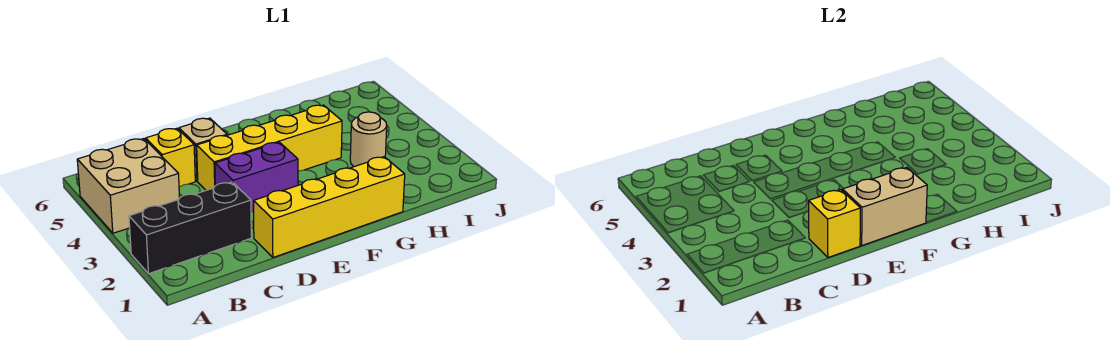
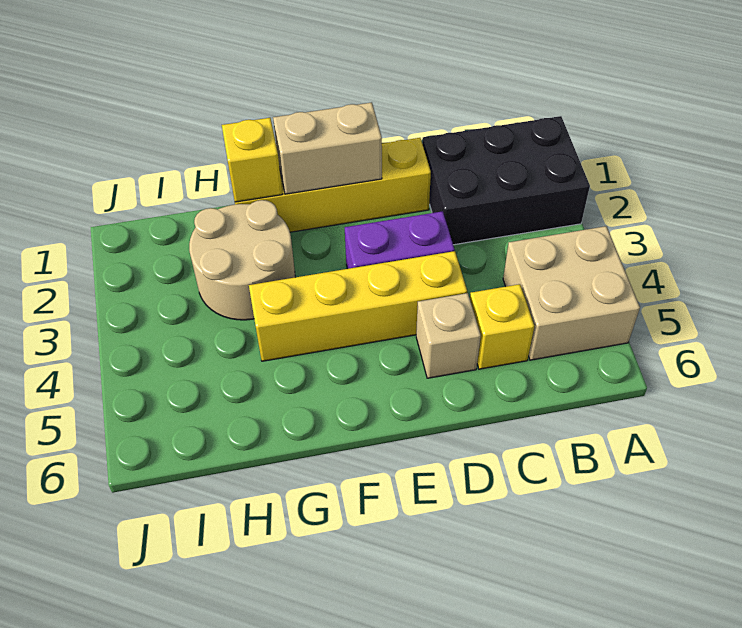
black brick A2:C2 level 1 -> black brick A1:C2 level 1
yellow brick D1 level 2 -> yellow brick G1 level 2
tan round brick H3 level 1 -> tan round brick G2:H3 level 1

